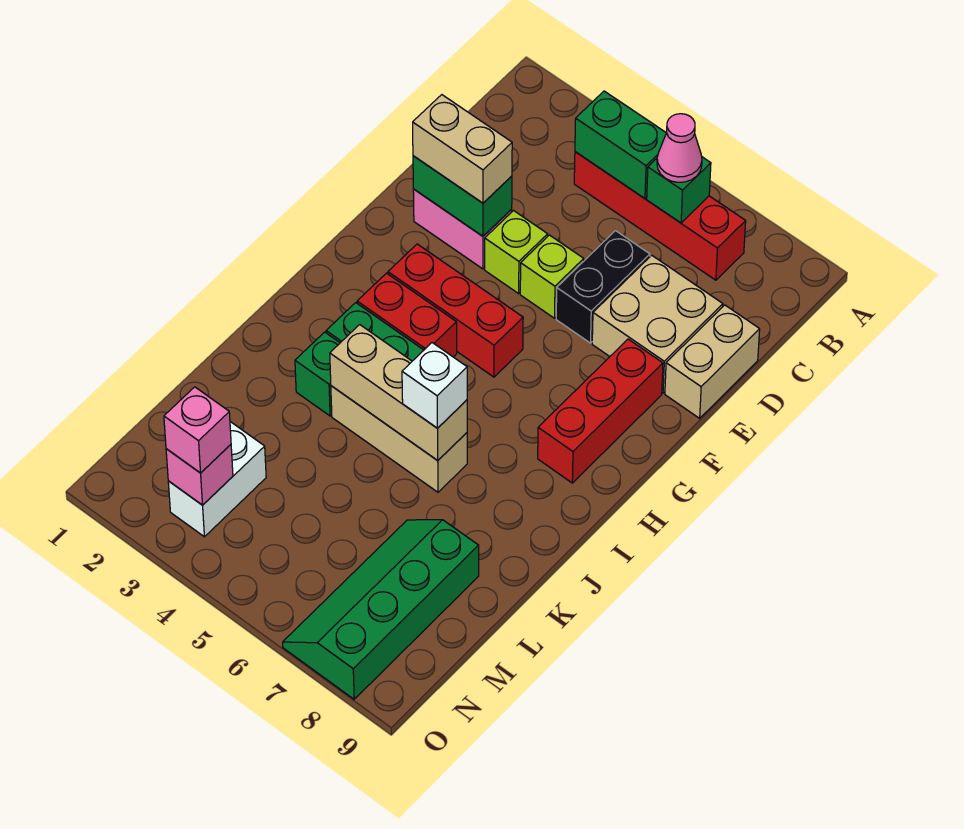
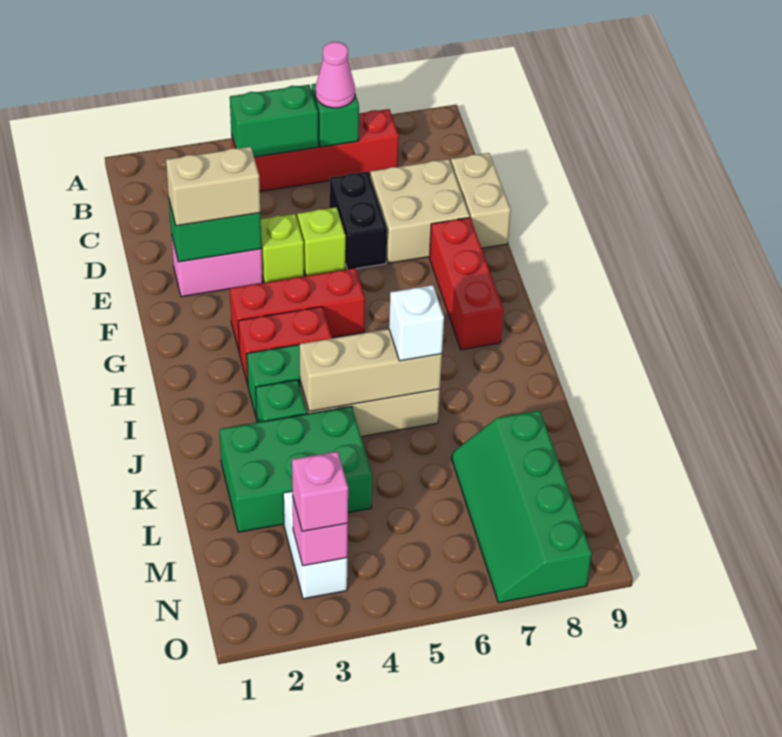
none -> green brick K2:L4 level 1

